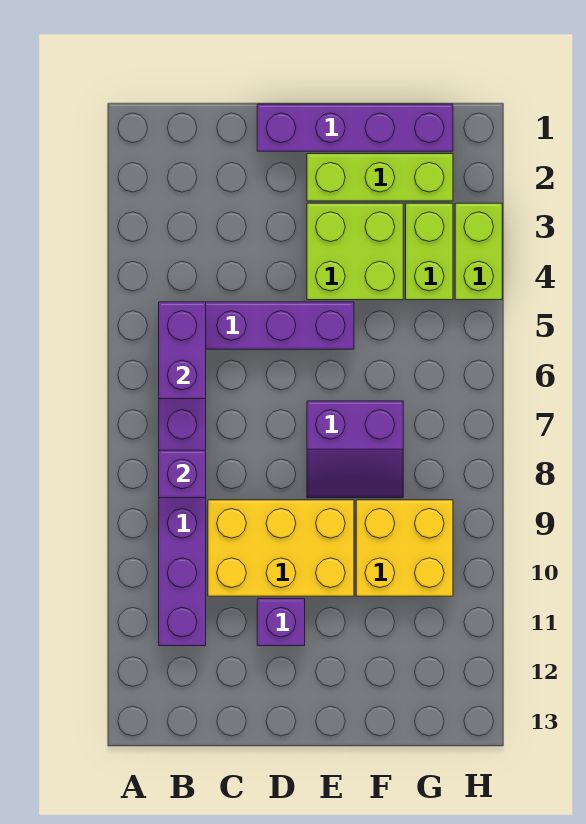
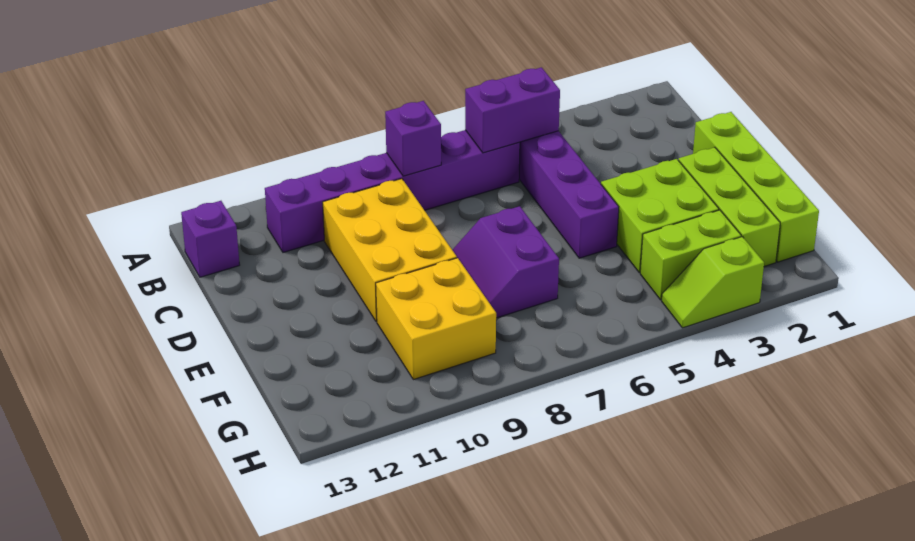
purple brick D1:G1 level 1 -> lime brick D1:G1 level 1
purple brick D11 level 1 -> purple brick B13 level 1
lime brick H3:H4 level 1 -> lime slope H3:H4 level 1 top 3

